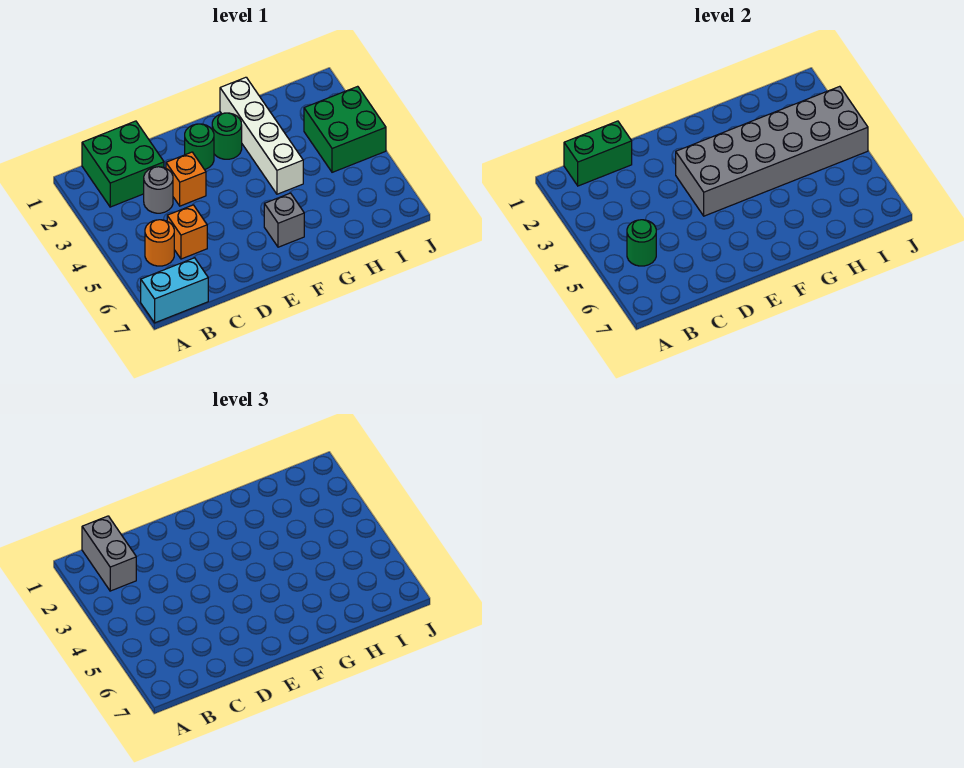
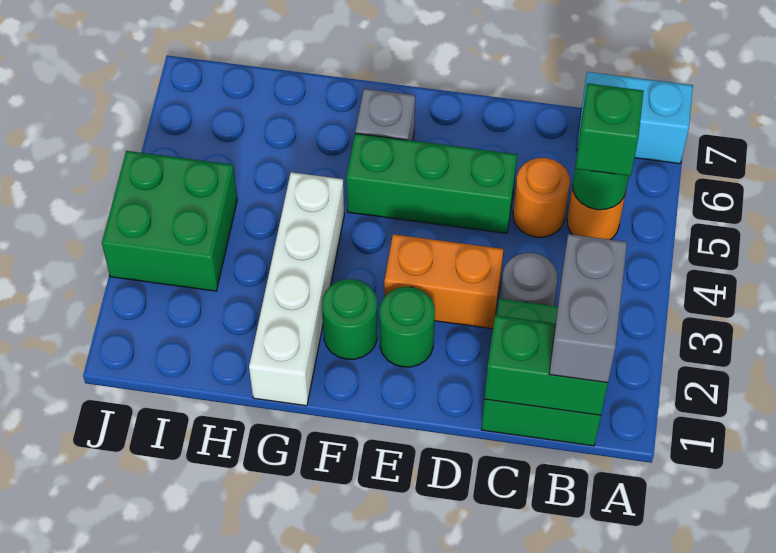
none -> green brick B5 level 3
orange brick C5 level 1 -> orange round brick C5 level 1
orange brick D3 level 1 -> orange brick D3:E3 level 1
none -> green brick D5:F5 level 1
grey brick E3:J4 level 2 -> none

